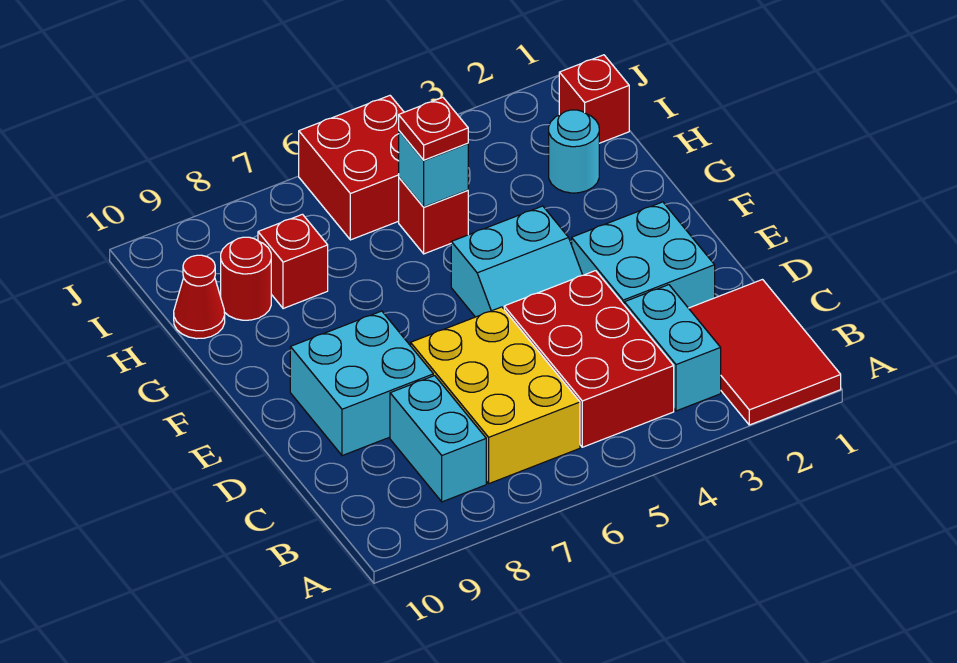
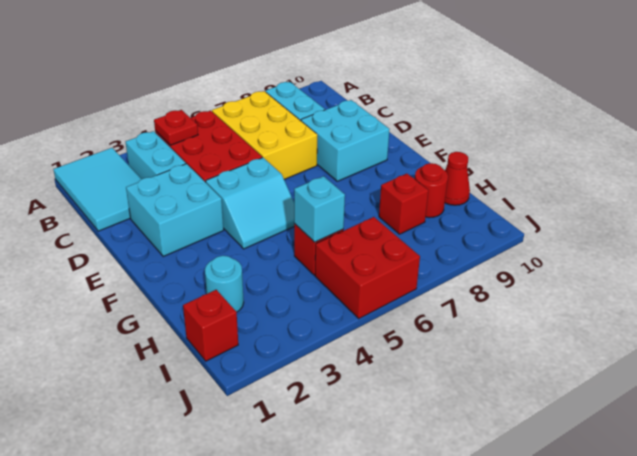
red tile A1:C2 level 1 -> cyan tile A1:C2 level 1
cyan slope E4:F5 level 1 top F -> cyan slope E4:F5 level 1 top E
red plate H5 level 3 -> red plate B4 level 2

